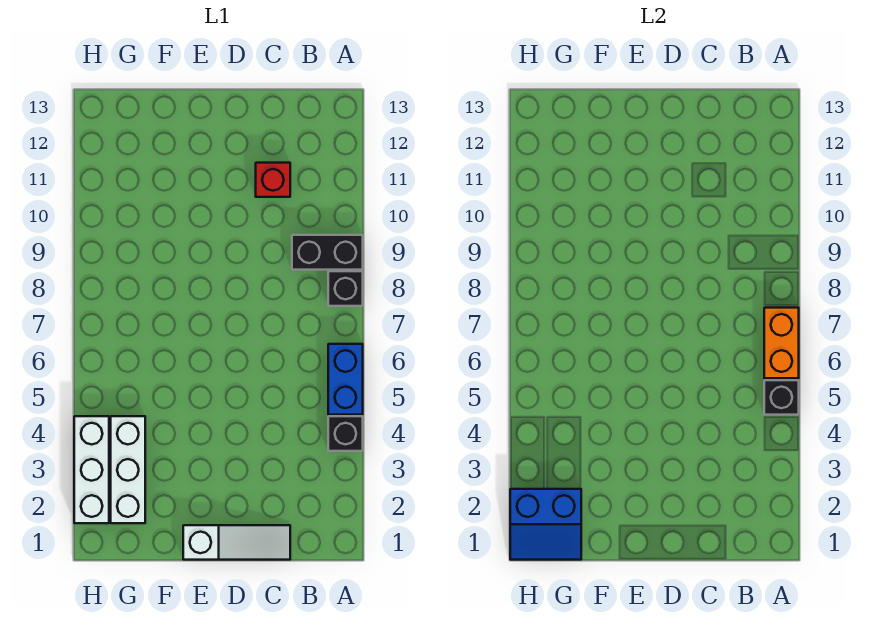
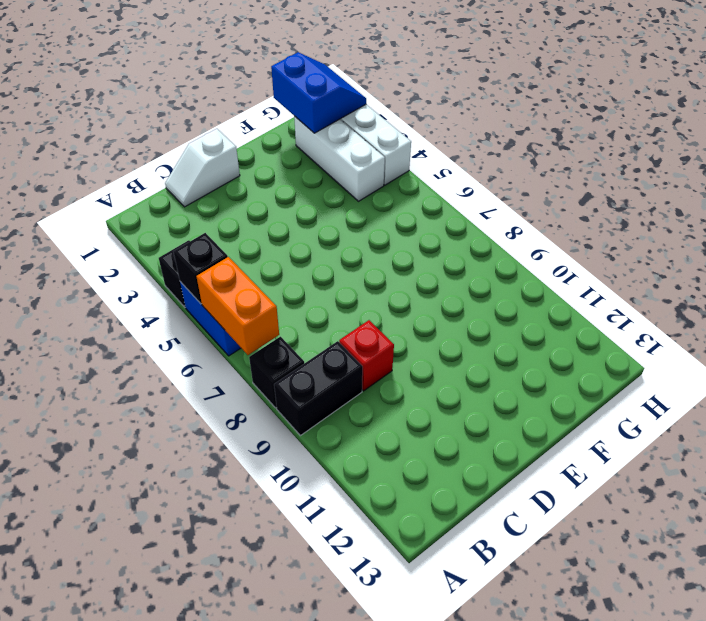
white slope C1:E1 level 1 top E -> white slope C1:D1 level 1 top D
red brick C11 level 1 -> red brick C9 level 1
blue slope G1:H2 level 2 top 2 -> blue slope G1:H2 level 2 top G

